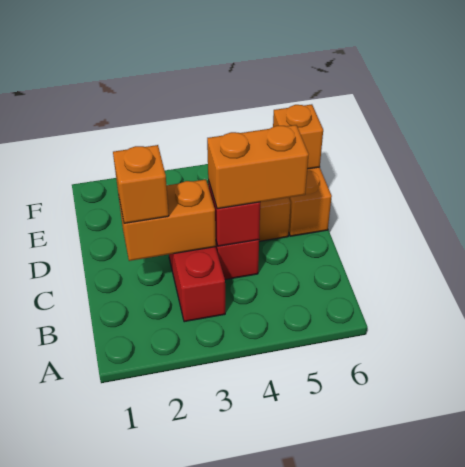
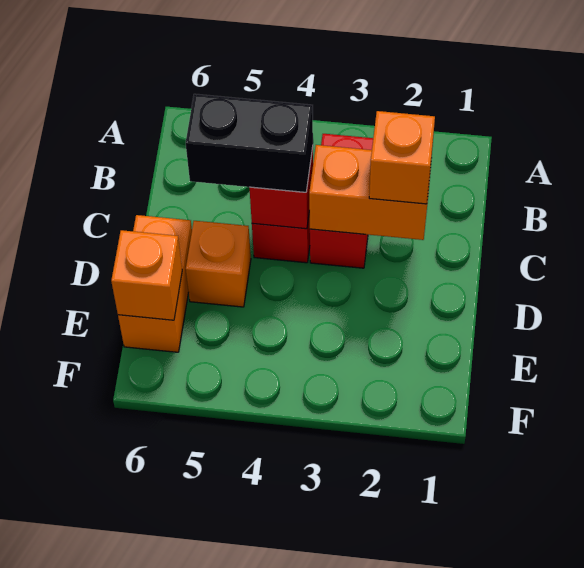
orange brick C4:C5 level 3 -> black brick C4:C5 level 3

